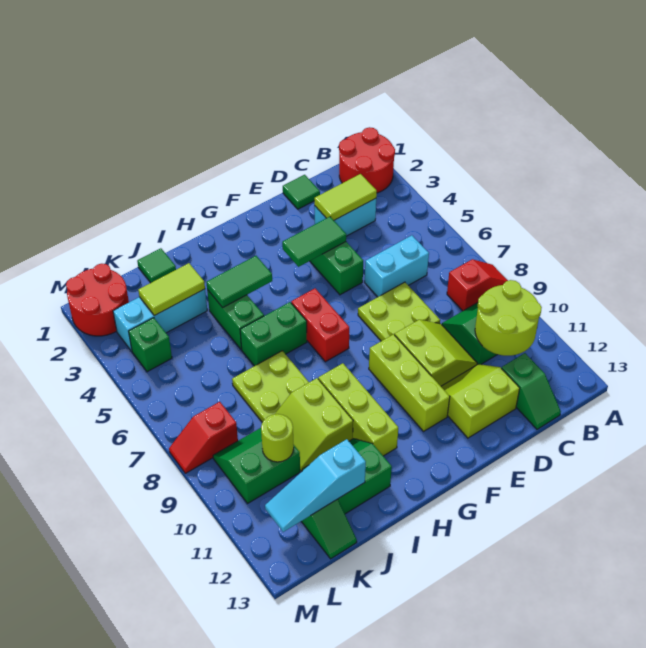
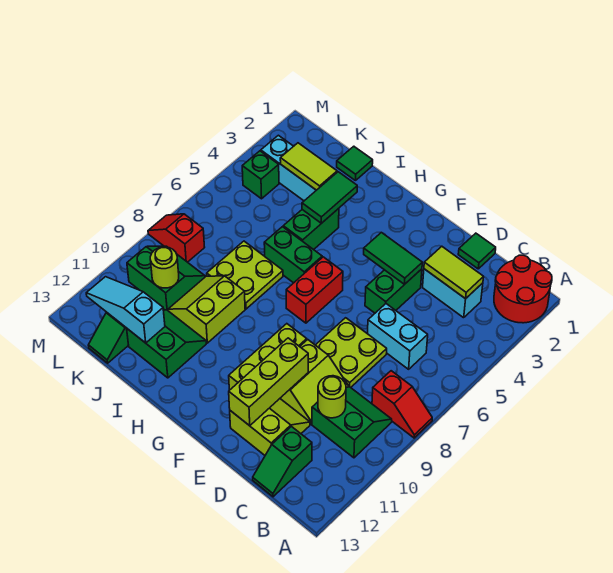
lime round brick B10:C11 level 2 -> lime round brick C10 level 2
green tile H4:I4 level 2 -> green tile I3:I4 level 2
lime brick H9:H11 level 1 -> lime brick E10:E12 level 2
red round brick L1:M2 level 1 -> none

